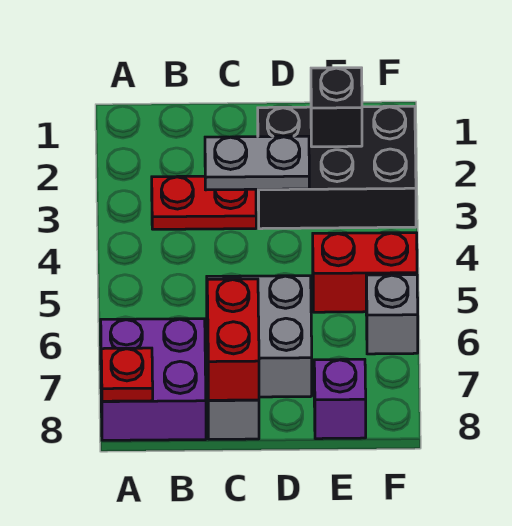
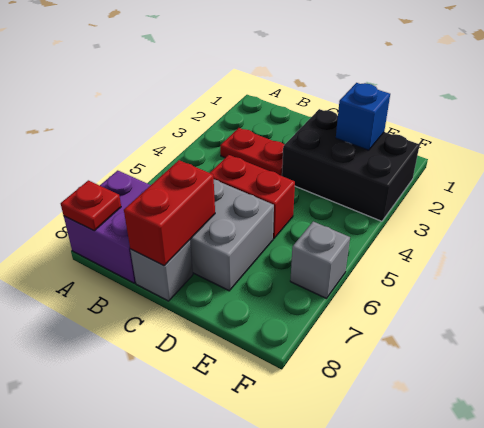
grey plate C3:D3 level 2 -> none
black brick E2 level 2 -> blue brick E2 level 2
red brick E5:F5 level 1 -> red brick C5:D5 level 1
purple brick E8 level 1 -> none

